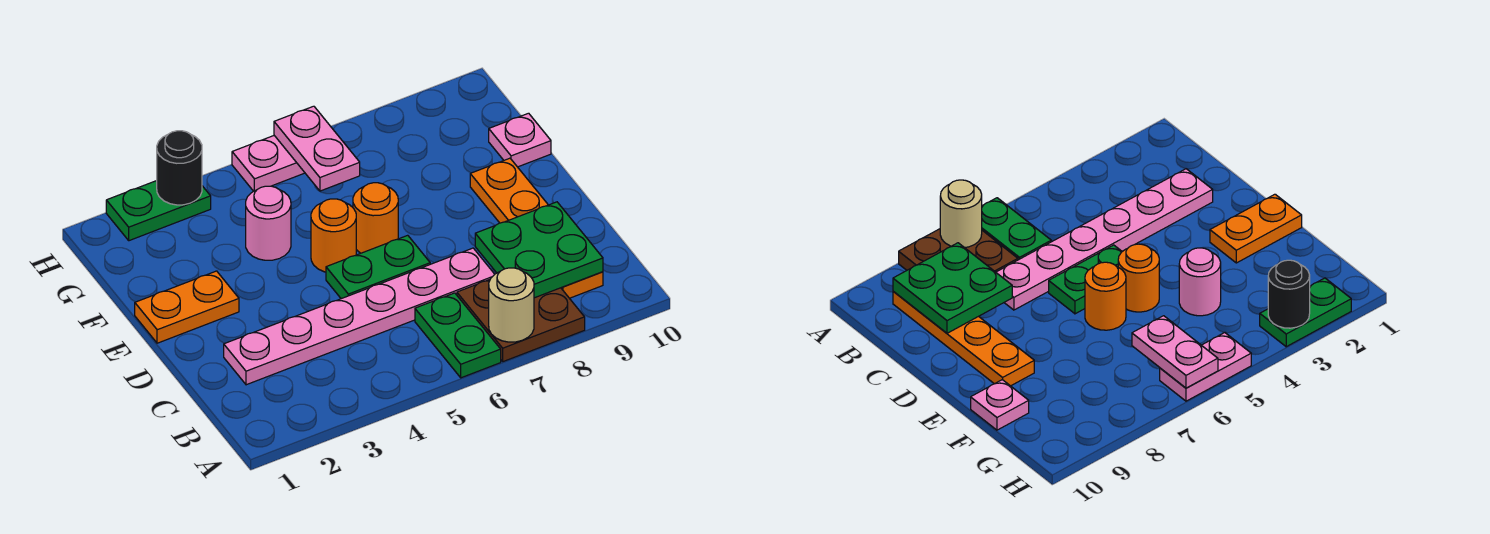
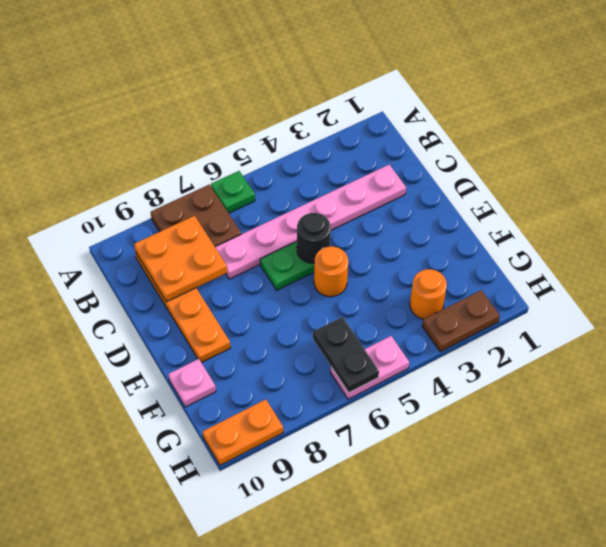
green plate A6:B6 level 1 -> green plate A6 level 1
tan round brick A7 level 2 -> none
green plate B8:C9 level 2 -> orange plate B8:C9 level 2
orange plate E1:E2 level 1 -> orange plate H9:H10 level 1
orange round brick E6 level 1 -> orange round brick G3 level 1
pink round brick F4 level 1 -> none
pink plate G6:H6 level 2 -> black plate G6:H6 level 2
green plate H2:H3 level 1 -> brown plate H2:H3 level 1
black round brick H3 level 2 -> black round brick D5 level 2

